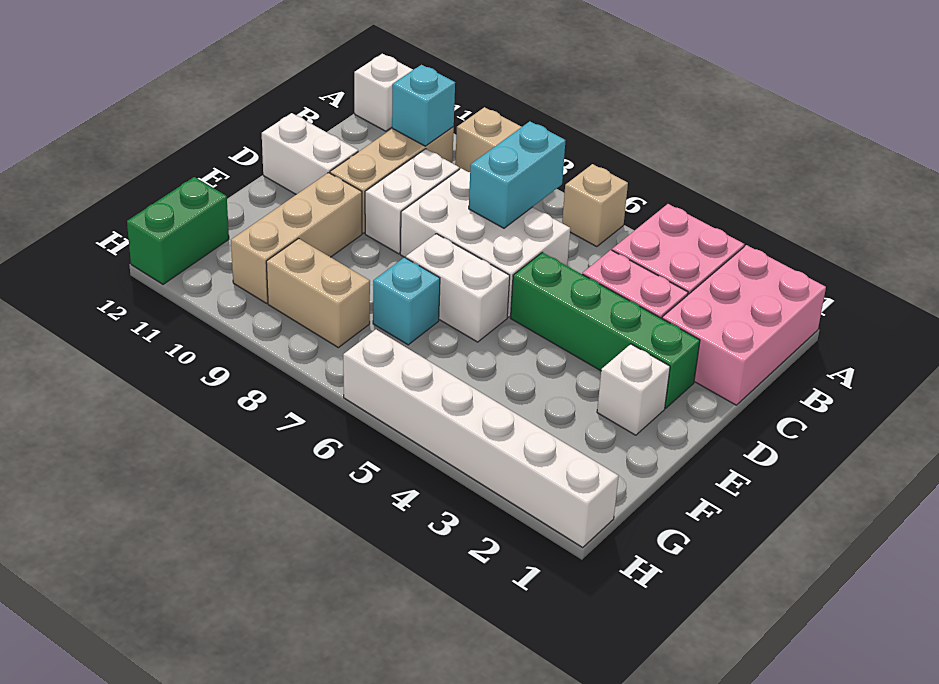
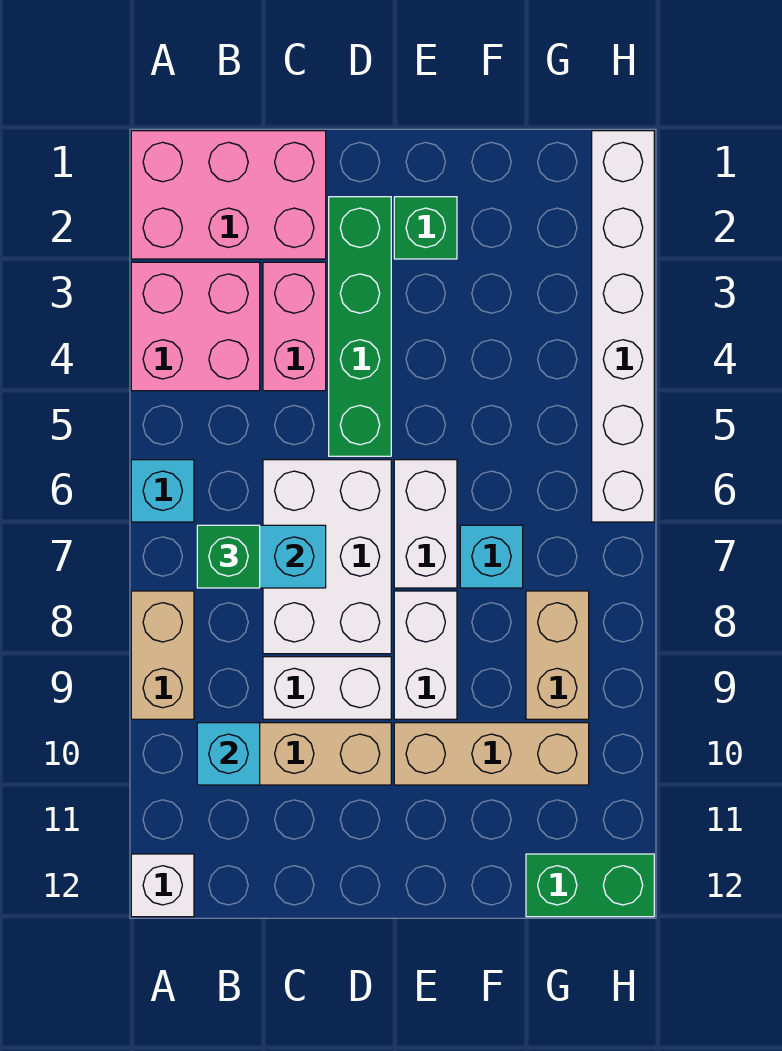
tan brick A6 level 1 -> cyan brick A6 level 1
none -> green brick B7 level 3
white brick D11:D12 level 1 -> white brick E8:E9 level 1
white brick E2 level 1 -> green brick E2 level 1

